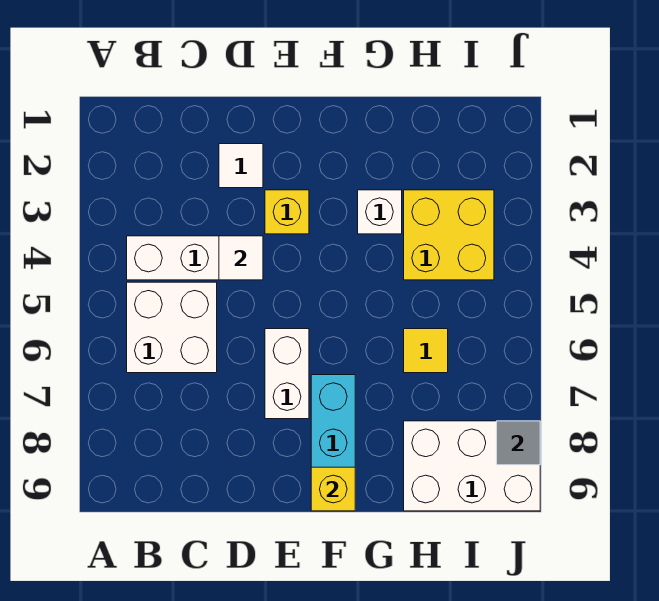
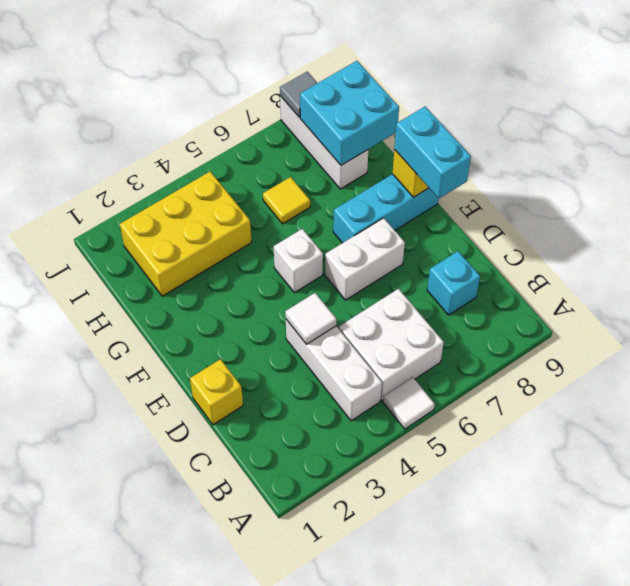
none -> cyan brick C8 level 1
white tile D2 level 1 -> white tile A5 level 1
yellow brick E3 level 1 -> yellow brick D1 level 1
none -> cyan brick E9:F9 level 3
white brick G3 level 1 -> white brick F5 level 1
yellow brick H3:I4 level 1 -> yellow brick H2:I4 level 1
white brick H8:J9 level 1 -> white brick H8:J8 level 1
none -> cyan brick H8:I9 level 2

